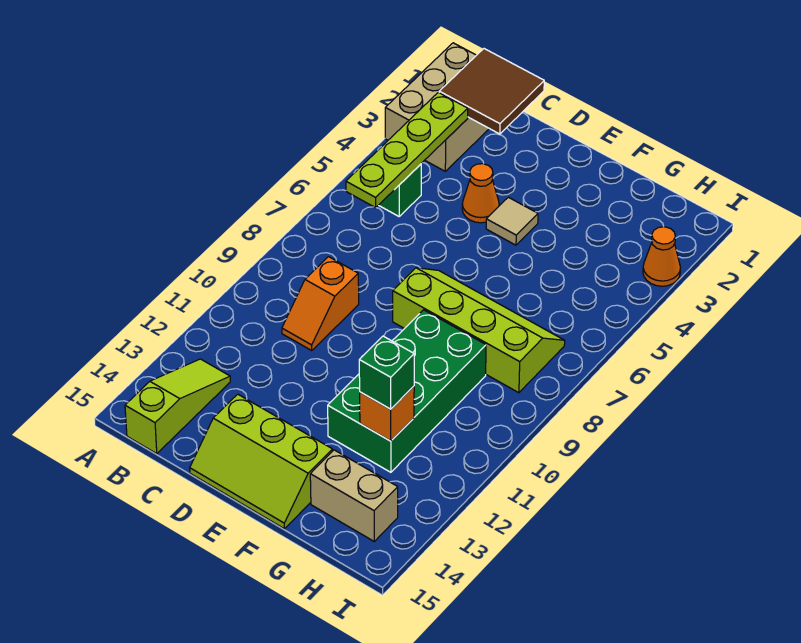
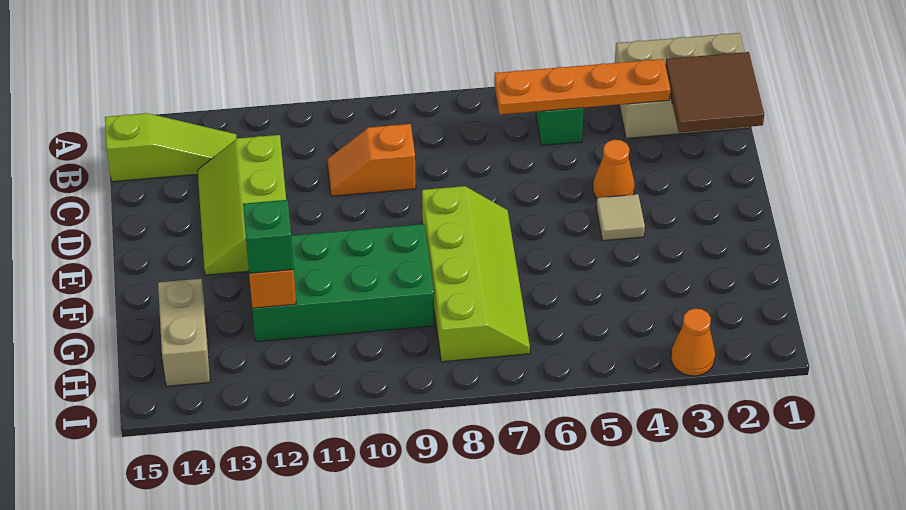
lime plate B3:B6 level 2 -> orange plate B3:B6 level 2
lime slope D14:F15 level 1 top 14 -> lime slope C12:E13 level 1 top 12

